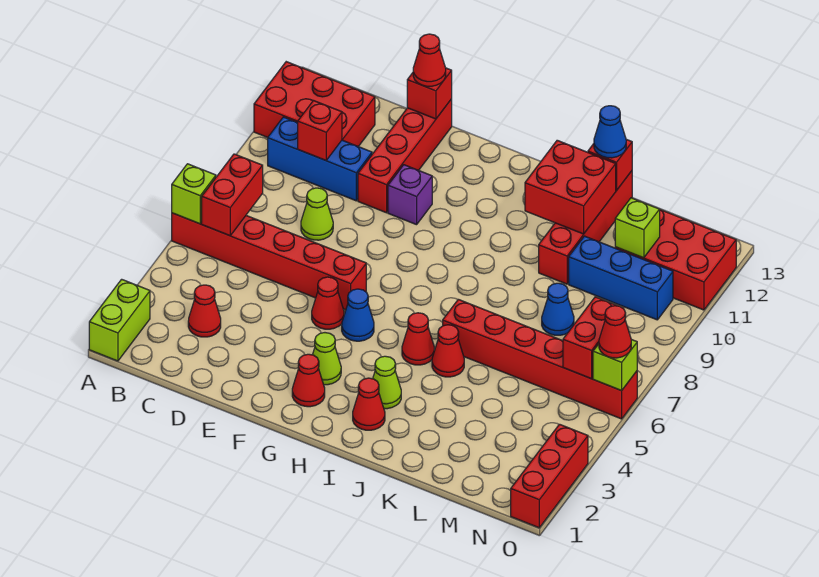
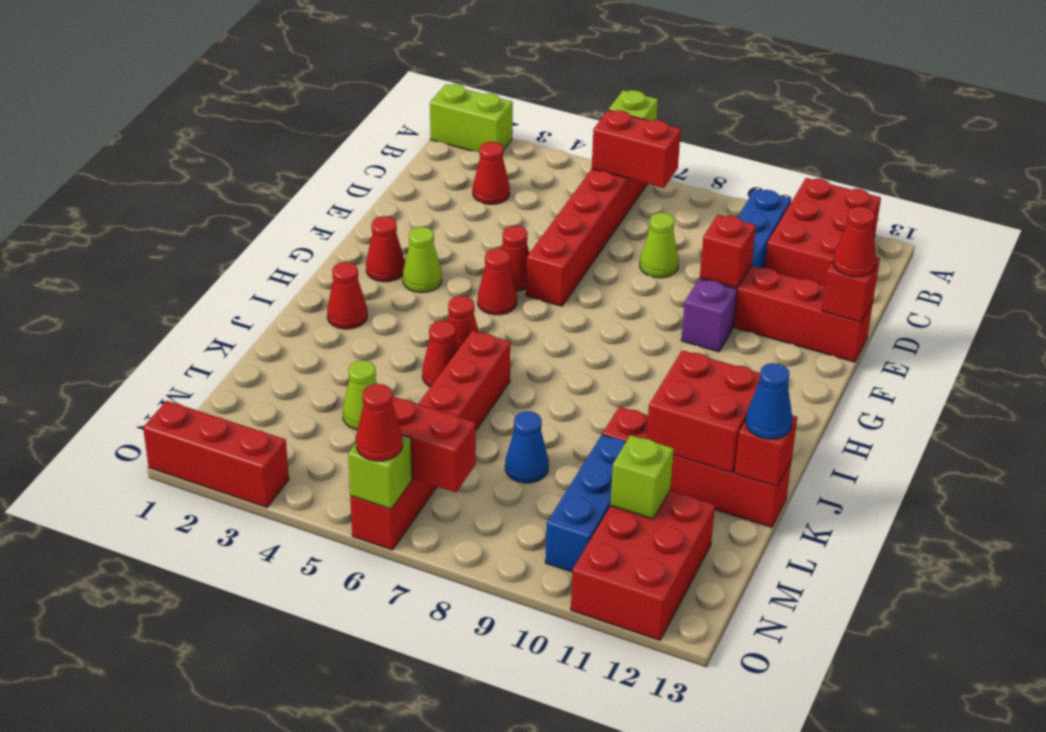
red brick C10 level 2 -> red brick E10 level 2
blue cone G5 level 1 -> red cone G5 level 1
lime cone I3 level 1 -> lime cone L4 level 1

